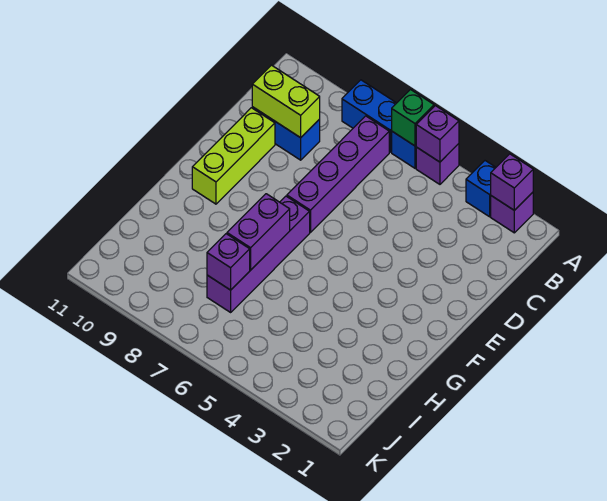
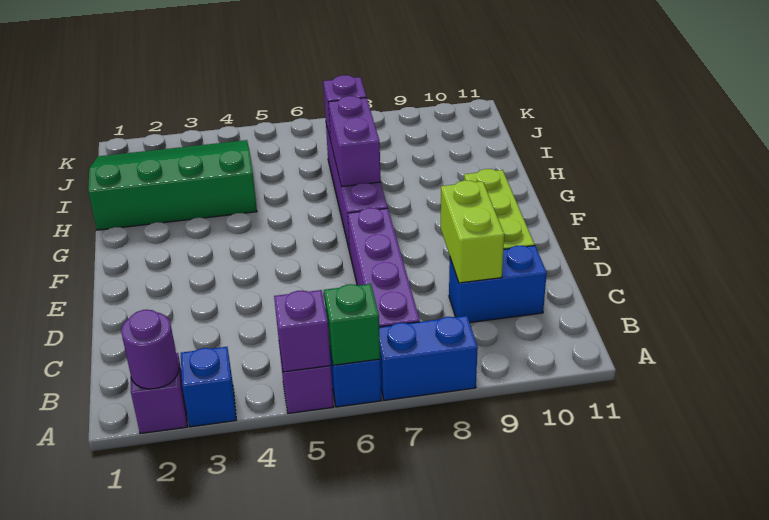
purple brick A2 level 2 -> purple round brick A2 level 2
lime brick C9:C10 level 2 -> lime brick C9:D9 level 2
none -> green slope H1:J4 level 1 top H

